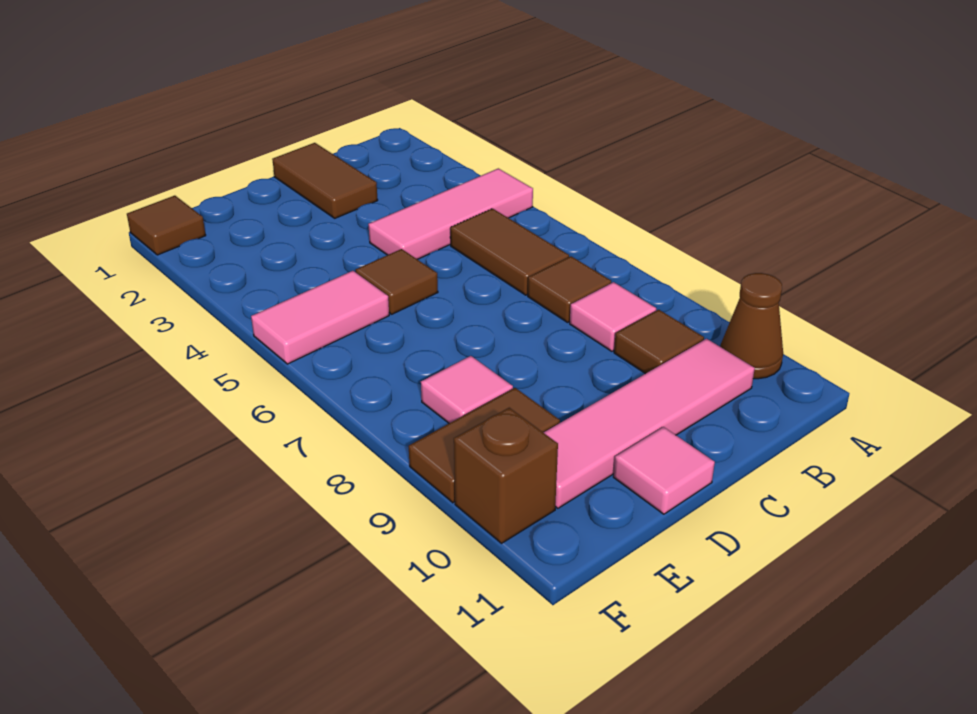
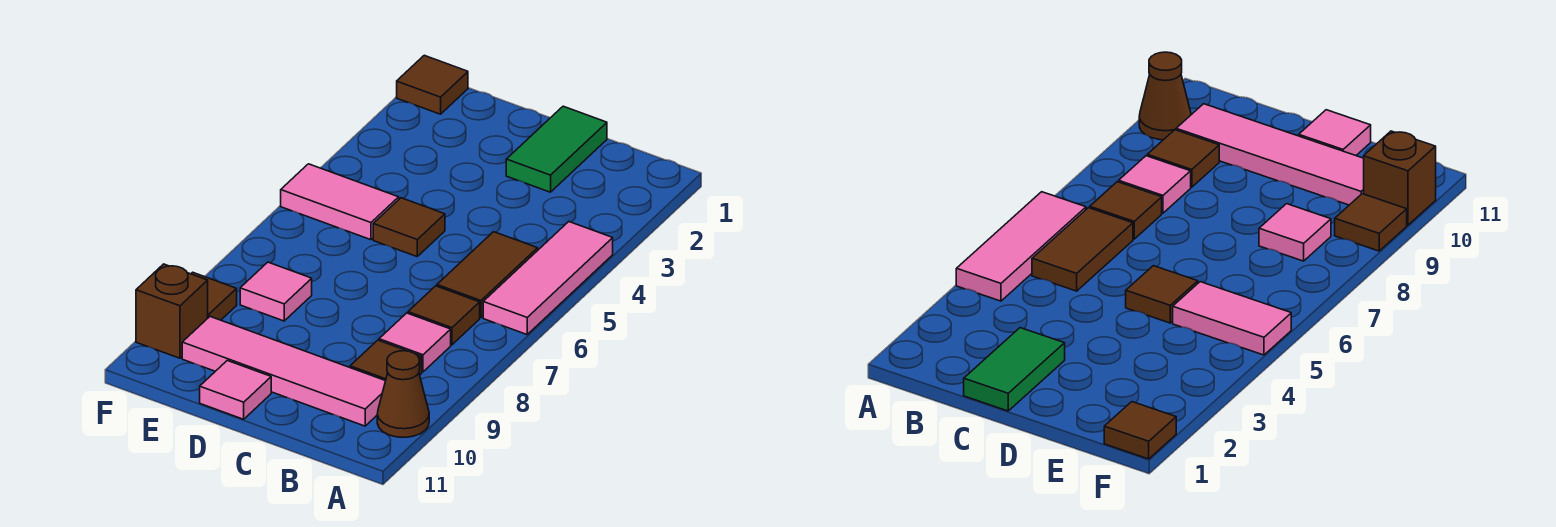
pink tile A4:C4 level 1 -> pink tile A4:A6 level 1
brown tile C1:C2 level 1 -> green tile C1:C2 level 1
brown tile E9:F9 level 1 -> brown tile F9 level 1

